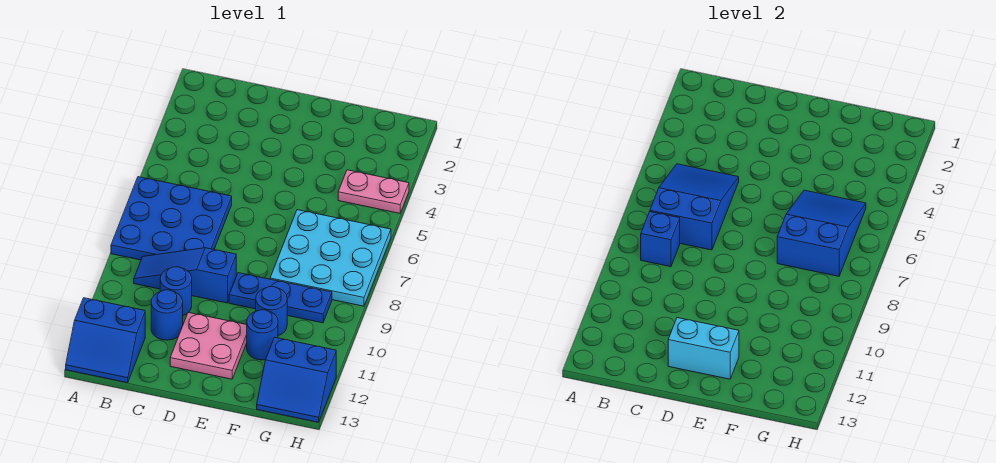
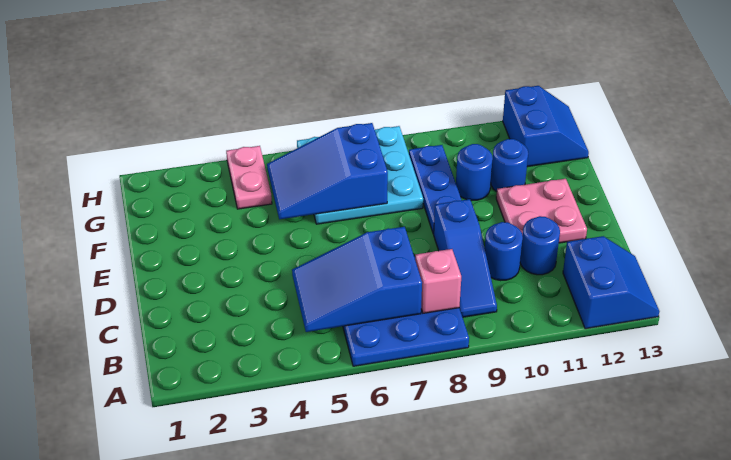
blue brick B8 level 2 -> pink brick B8 level 2
cyan brick D12:E12 level 2 -> none

